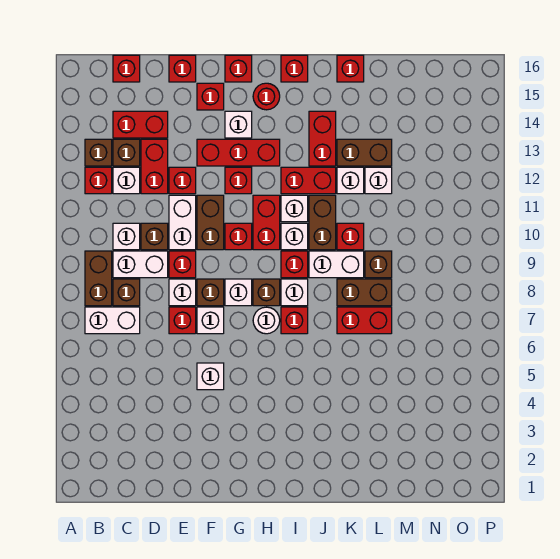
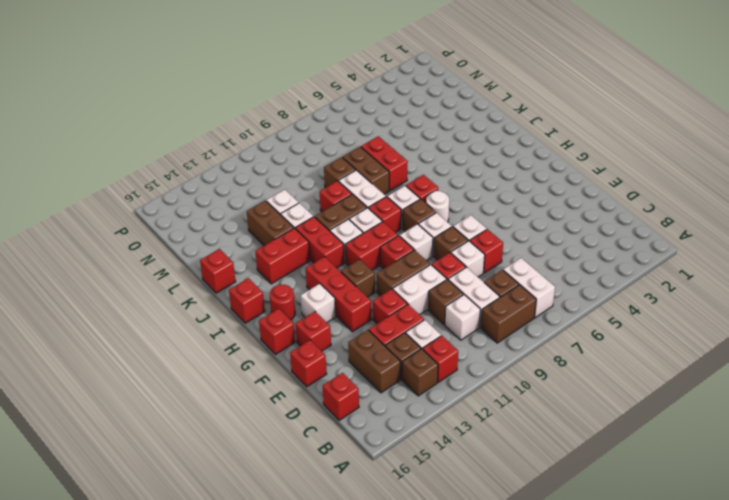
red brick C14:D14 level 1 -> brown brick C14:D14 level 1
white brick F5 level 1 -> white brick G9 level 1
red brick G12 level 1 -> brown brick G12 level 1

